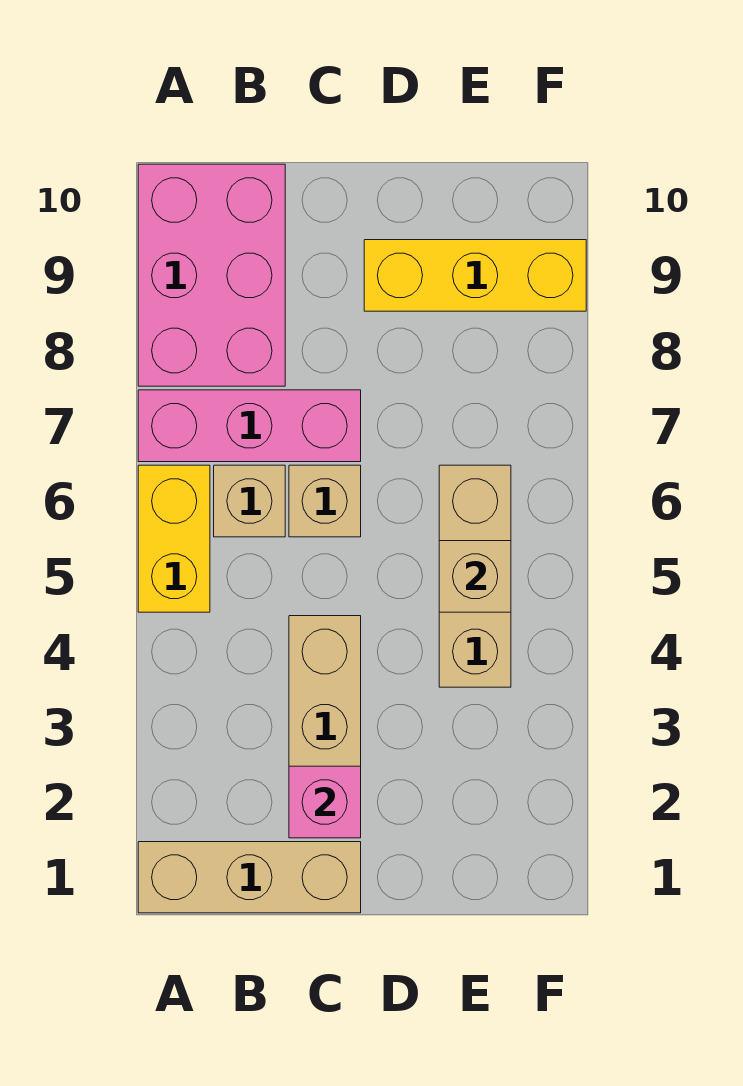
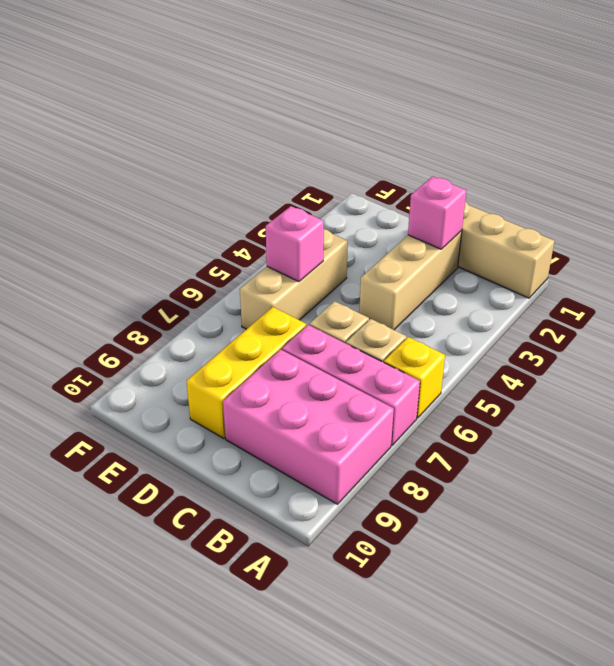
yellow brick A5:A6 level 1 -> yellow brick A6 level 1
pink brick A8:B10 level 1 -> pink brick A8:C9 level 1
yellow brick D9:F9 level 1 -> yellow brick D7:D9 level 1
tan brick E5 level 2 -> pink brick E5 level 2

